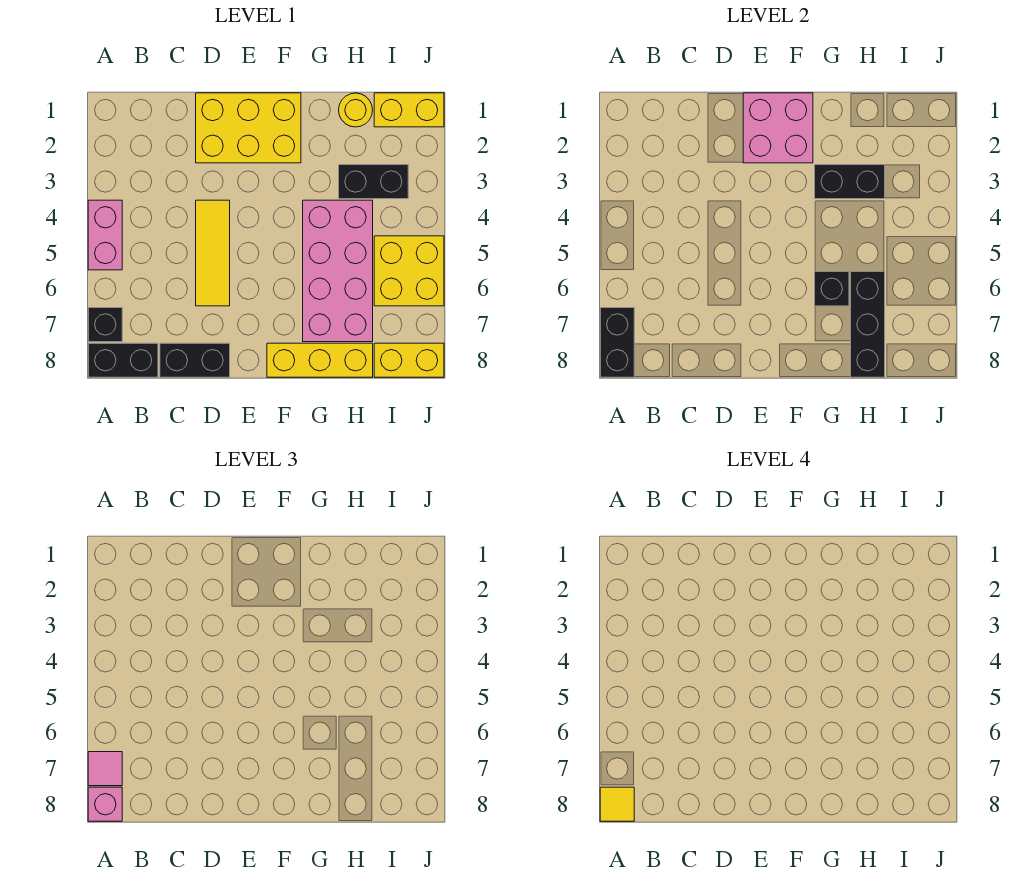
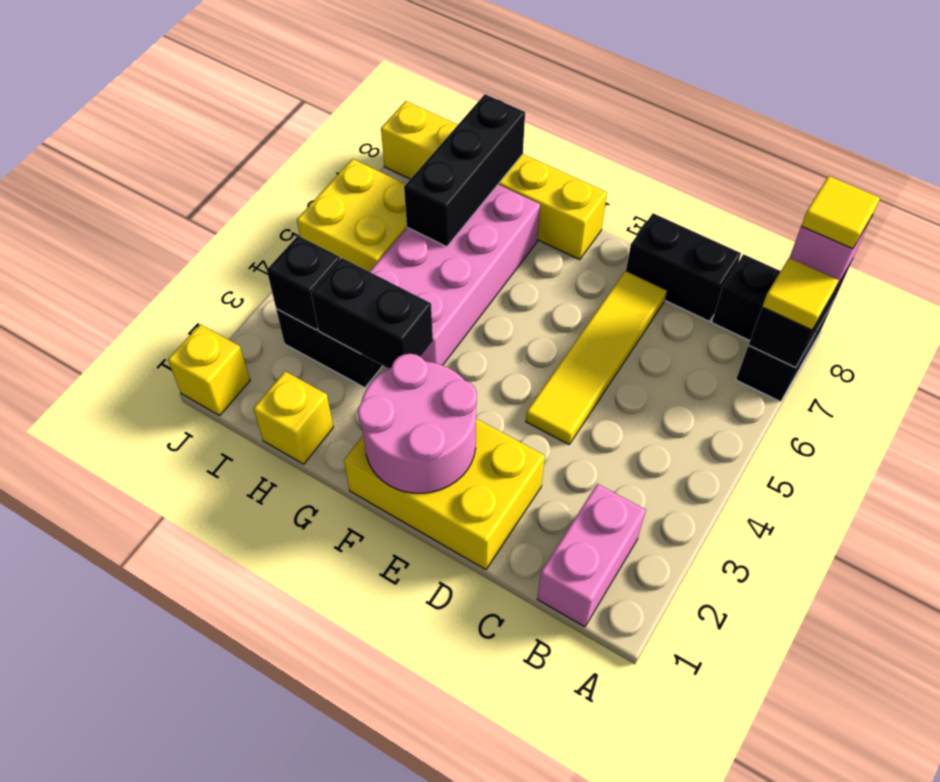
pink brick A4:A5 level 1 -> pink brick B1:B2 level 1
pink tile A7 level 3 -> yellow tile A7 level 3
yellow tile D4:D6 level 1 -> yellow tile D4:D7 level 1
pink brick E1:F2 level 2 -> pink round brick E1:F2 level 2
black brick G6 level 2 -> black brick I3 level 2
yellow round brick H1 level 1 -> yellow brick H1 level 1
yellow brick I1:J1 level 1 -> yellow brick J1 level 1

